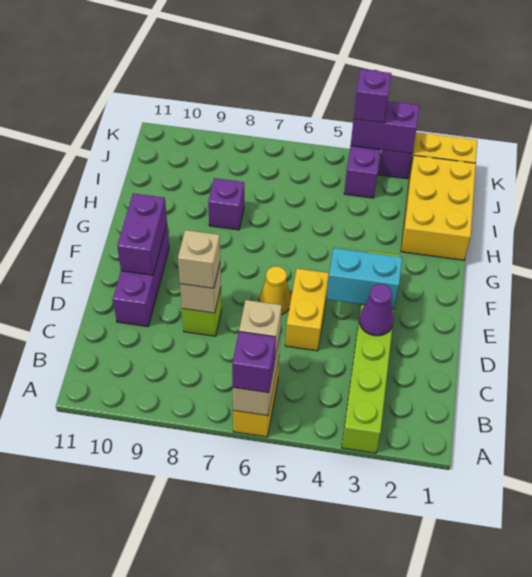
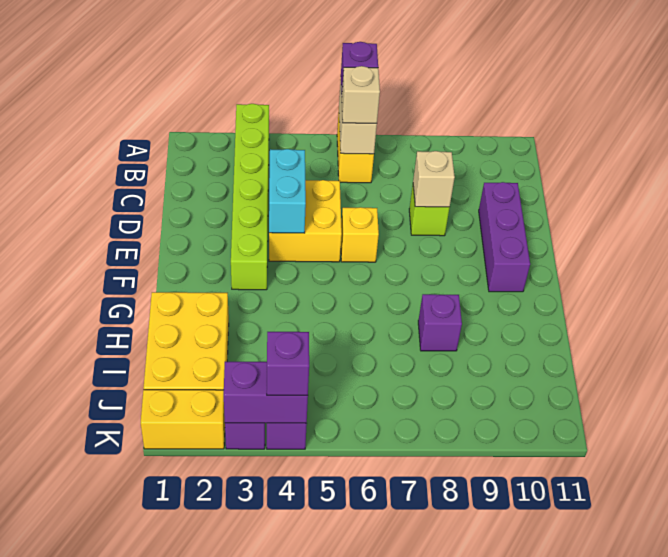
purple cone D3 level 2 -> none
yellow brick D5:E5 level 1 -> yellow brick D4:E5 level 1
tan brick D8 level 3 -> none
cyan brick E3:E4 level 2 -> cyan brick D4:E4 level 2
yellow cone E6 level 1 -> yellow brick E6 level 1
purple brick E10:F10 level 2 -> none

